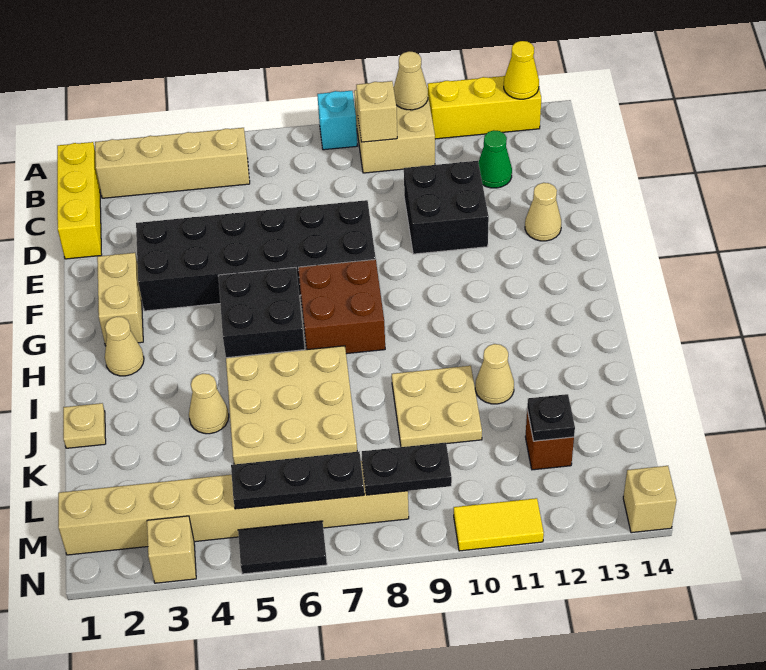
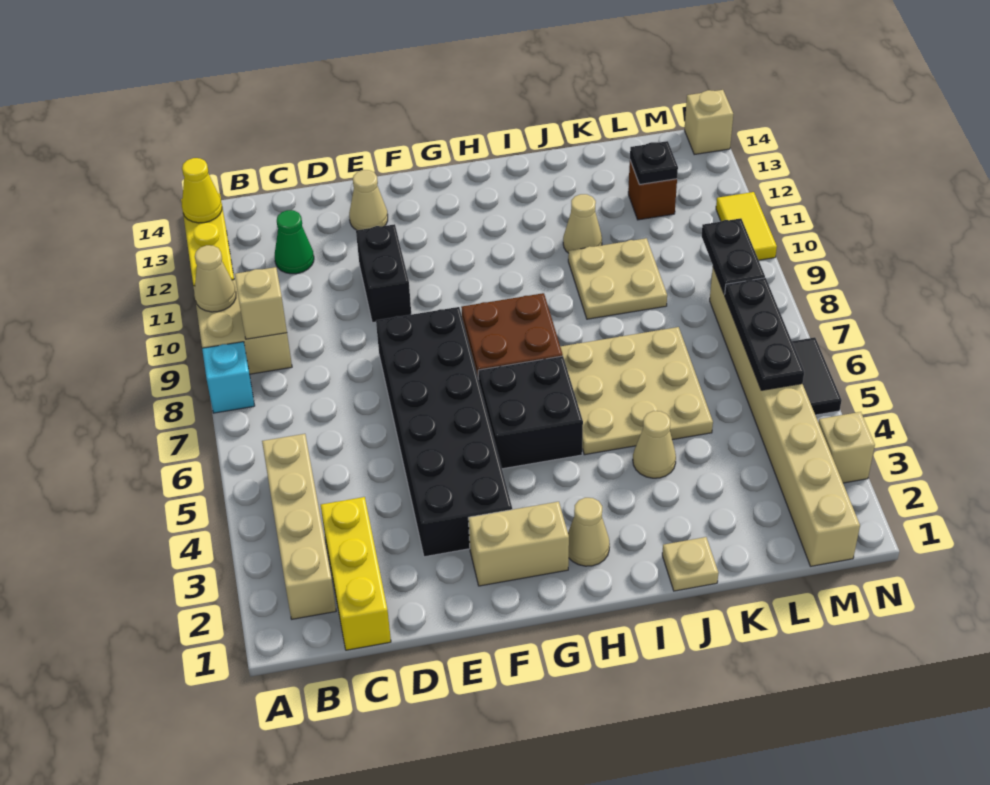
yellow brick B1:D1 level 1 -> yellow brick C1:C3 level 1
black brick D10:E11 level 1 -> black brick E10:E11 level 1

